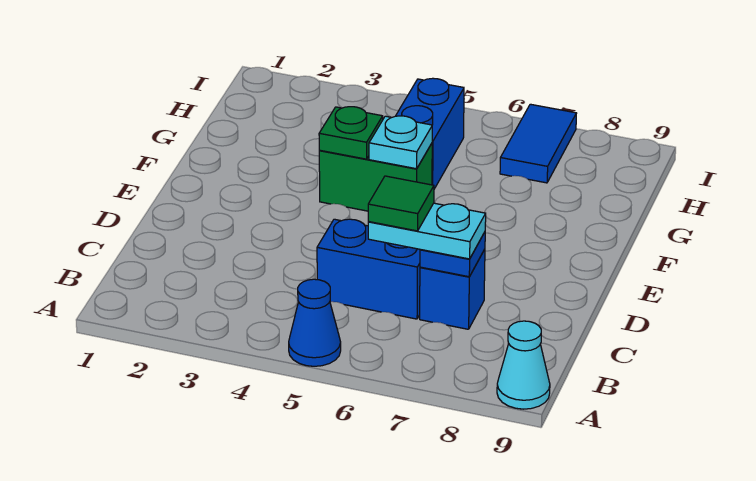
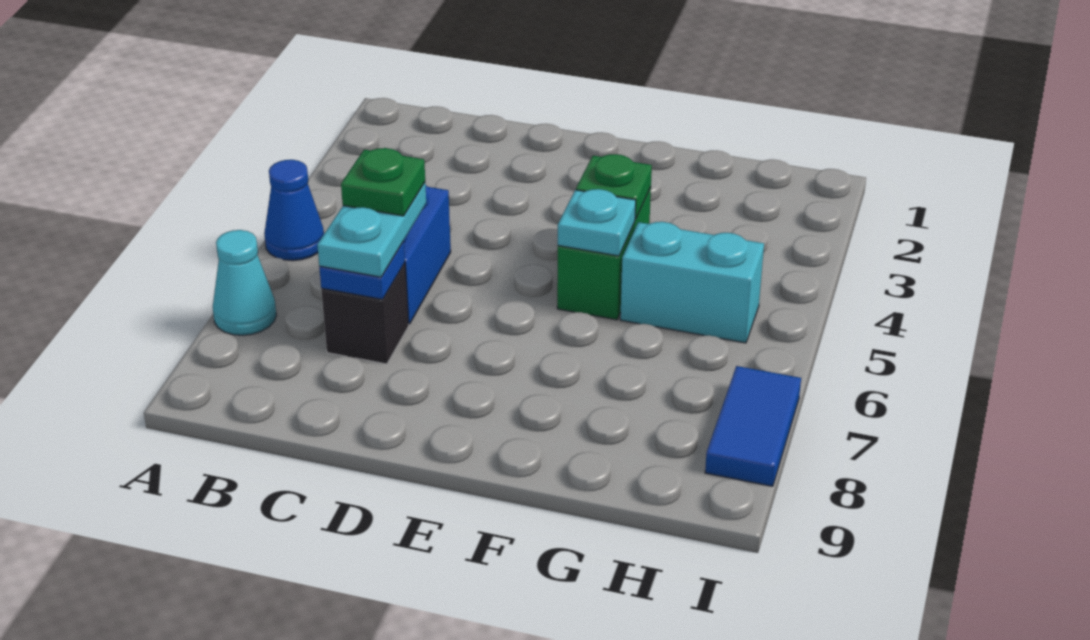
cyan cone A9 level 1 -> cyan cone A7 level 1
green tile C6 level 4 -> green plate C6 level 4
blue brick C7 level 1 -> black brick C7 level 1
blue brick G5:H5 level 1 -> cyan brick G5:H5 level 1
blue tile H7:I7 level 1 -> blue tile I7:I8 level 1

